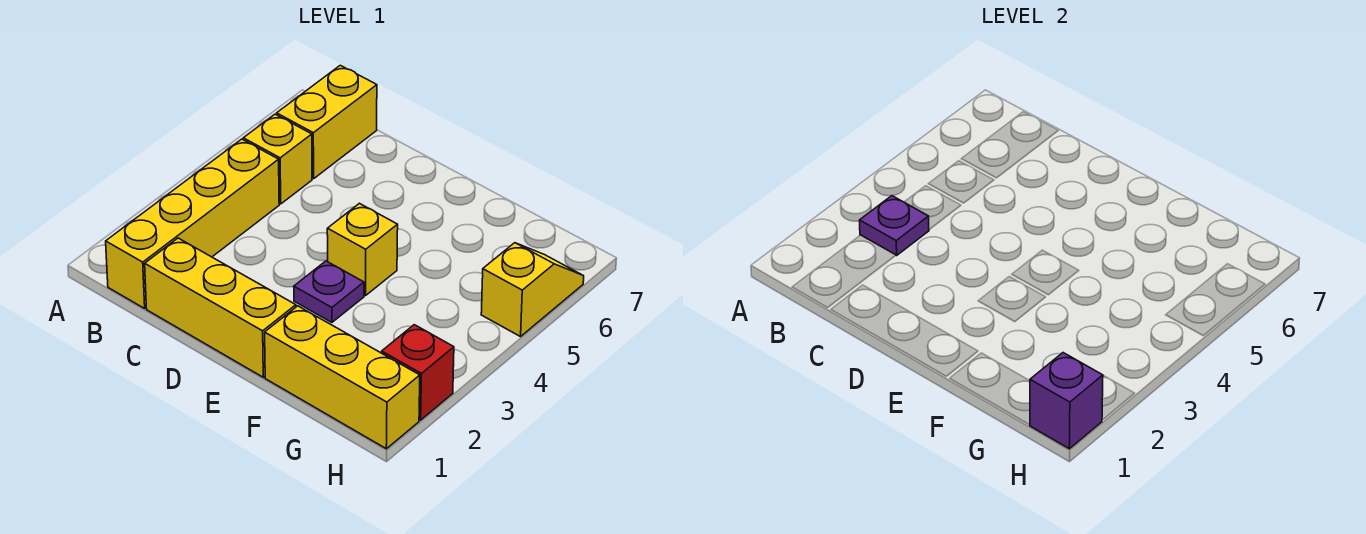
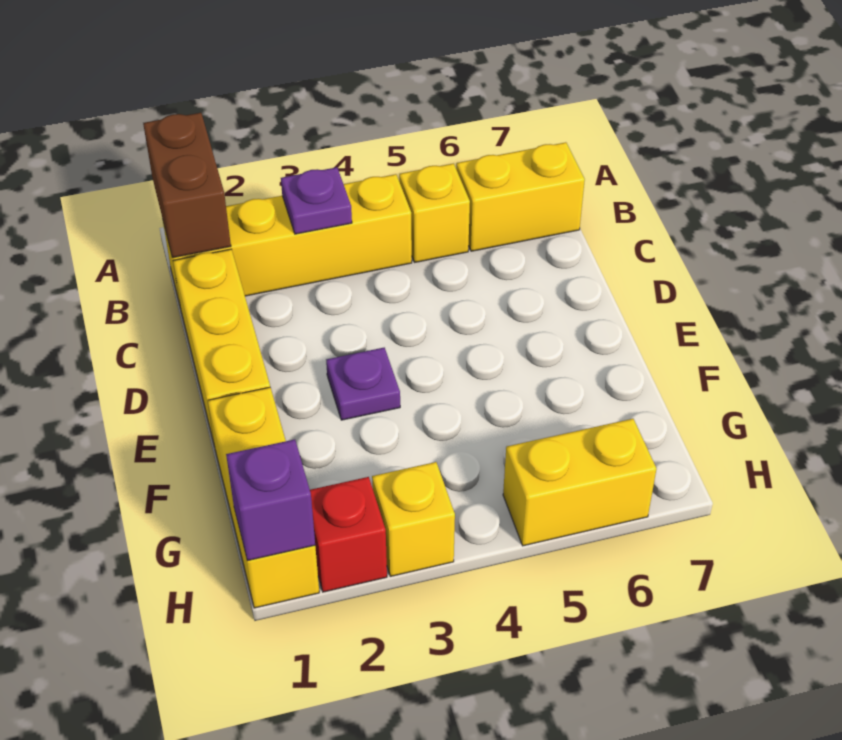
none -> brown brick A1:B1 level 2
yellow brick E4 level 1 -> yellow brick H3 level 1
yellow slope H5:H6 level 1 top 5 -> yellow brick H5:H6 level 1

